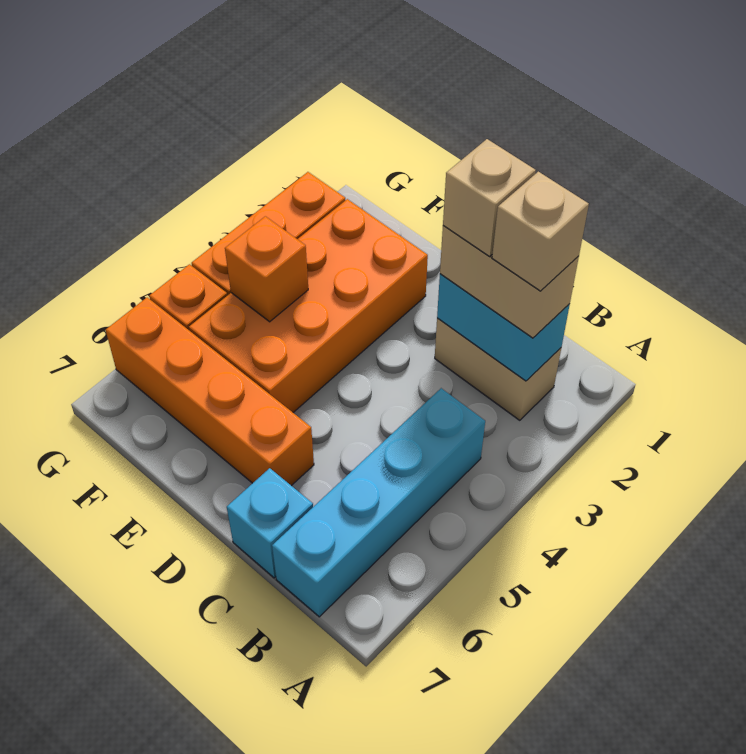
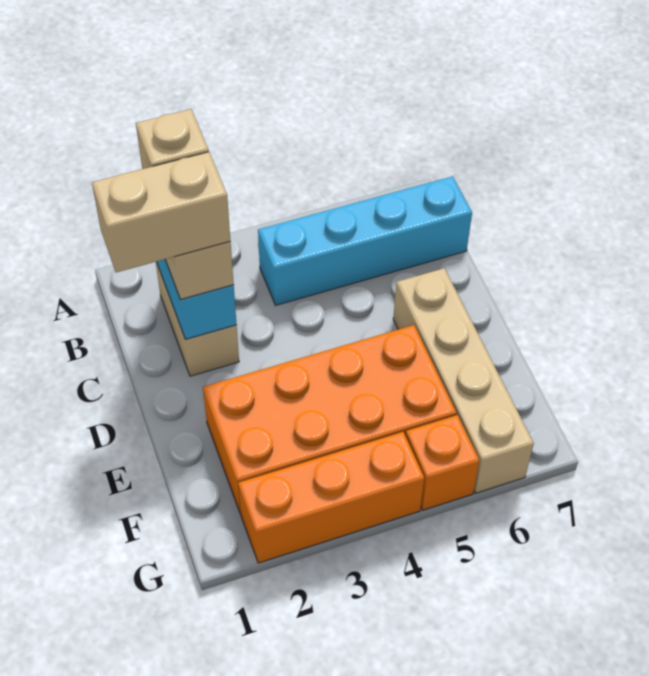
tan brick C2 level 4 -> tan brick C1:C2 level 4
cyan brick C7 level 1 -> none
orange brick D6:G6 level 1 -> tan brick D6:G6 level 1
orange brick F4 level 2 -> none

